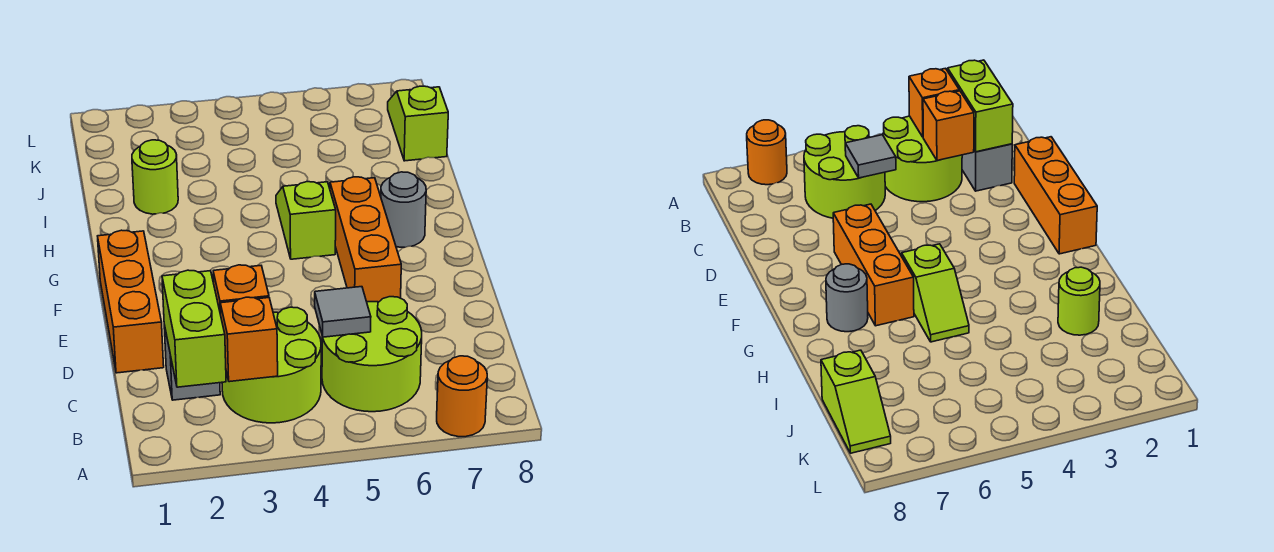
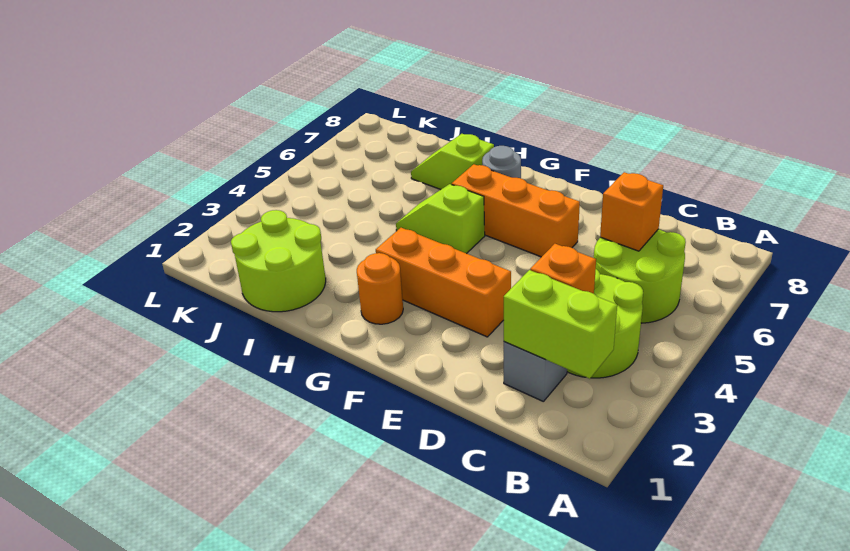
orange round brick A7 level 1 -> orange round brick G2 level 1
orange brick B3 level 2 -> orange brick C6 level 2
grey tile C5 level 2 -> none
orange brick D1:F1 level 1 -> orange brick E3:G3 level 1
lime round brick I2 level 1 -> lime round brick I1:J2 level 1
lime slope J8:K8 level 1 top J -> lime slope H7:I7 level 1 top H

